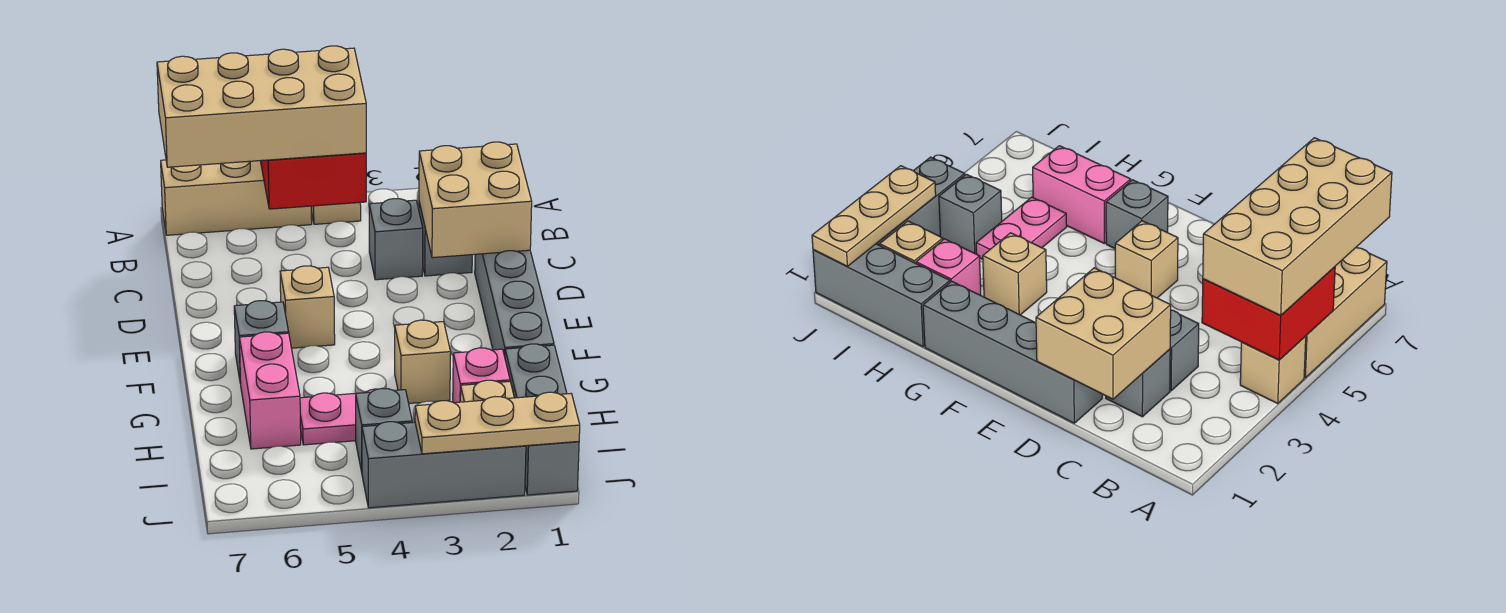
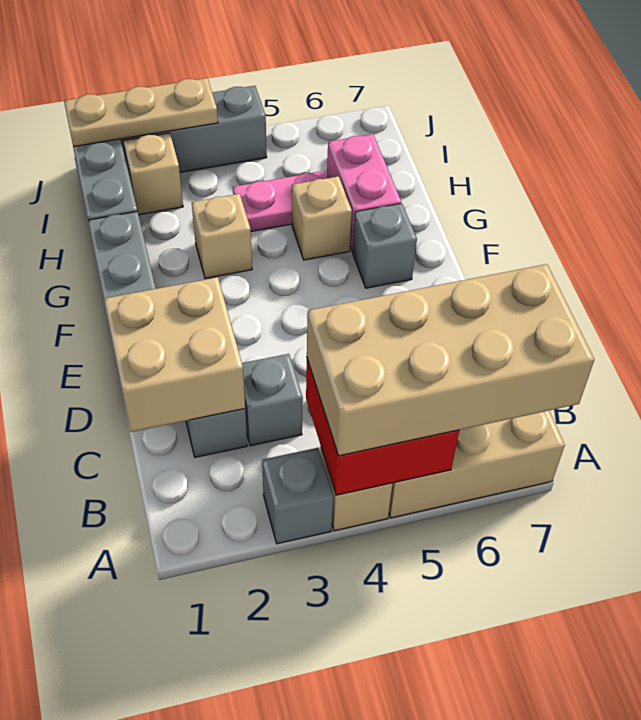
tan brick E5 level 1 -> tan brick G5 level 1
pink brick H2 level 1 -> none
grey brick I4 level 1 -> grey brick A3 level 1

